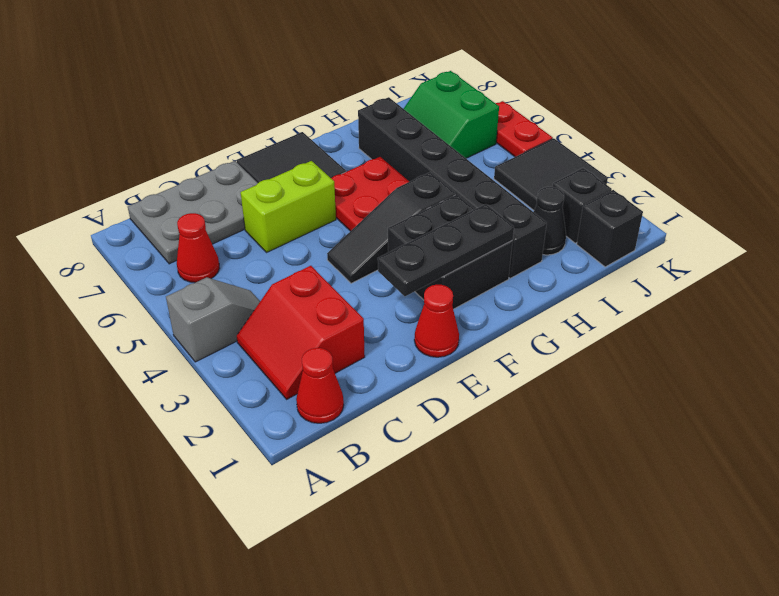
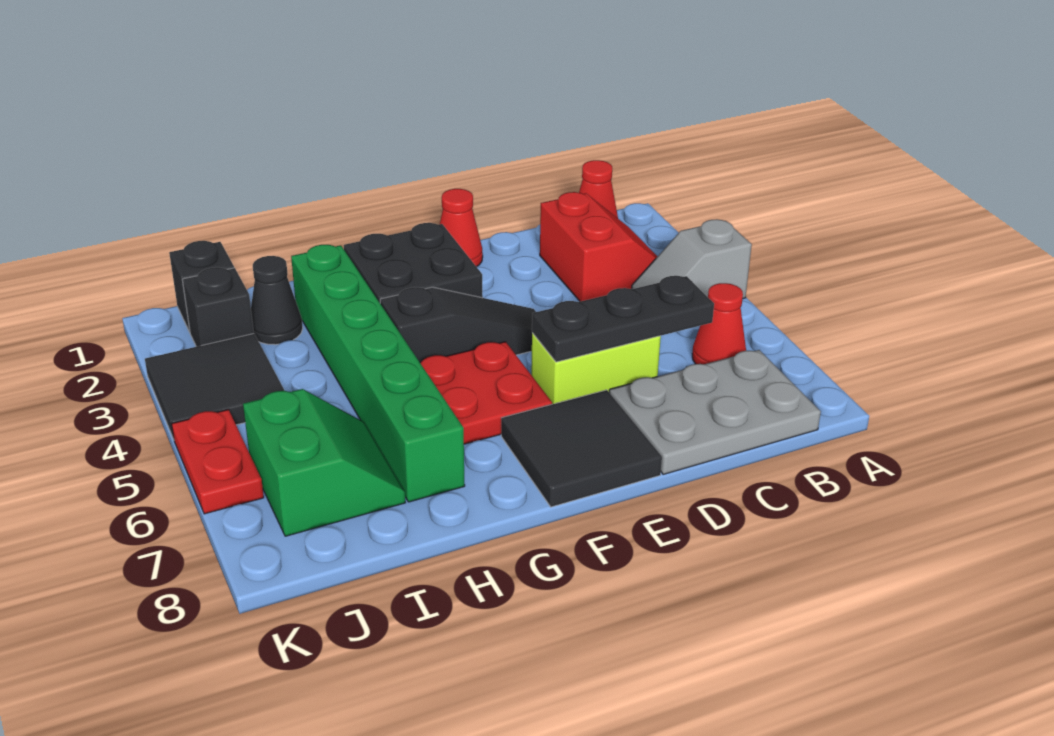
black plate E2:G2 level 2 -> black plate C6:E6 level 2
black brick H2:H7 level 1 -> green brick H2:H7 level 1

